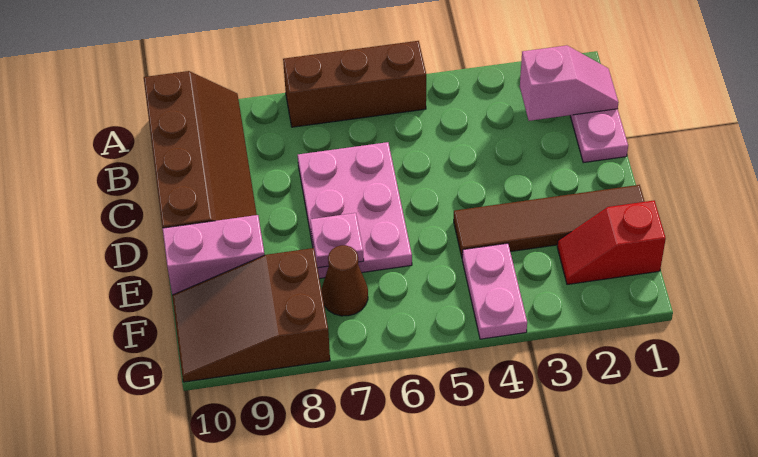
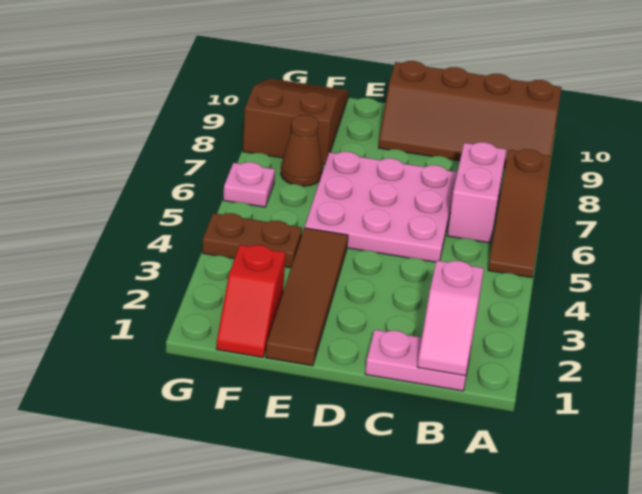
brown brick A5:A7 level 1 -> brown slope A5:A7 level 1 top 7
pink plate C6:E7 level 1 -> pink plate C5:E7 level 1
pink plate E7 level 2 -> pink plate G6 level 1
pink brick E9:E10 level 1 -> pink brick B6:B7 level 1
red slope F1:F2 level 1 top 1 -> red slope F1:F2 level 1 top 2
pink plate F4:G4 level 1 -> brown plate F4:G4 level 1

